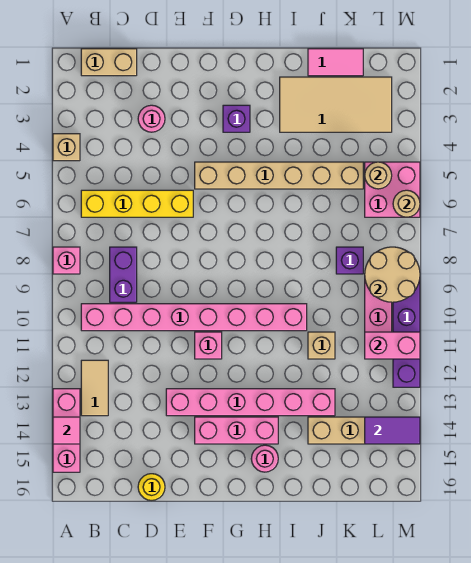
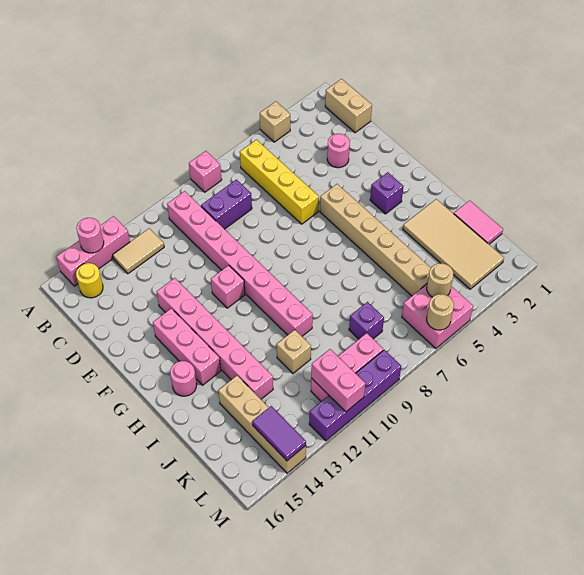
pink tile A14 level 2 -> pink round brick A14 level 2
yellow round brick D16 level 1 -> yellow round brick B15 level 1
tan round brick L8:M9 level 2 -> none

